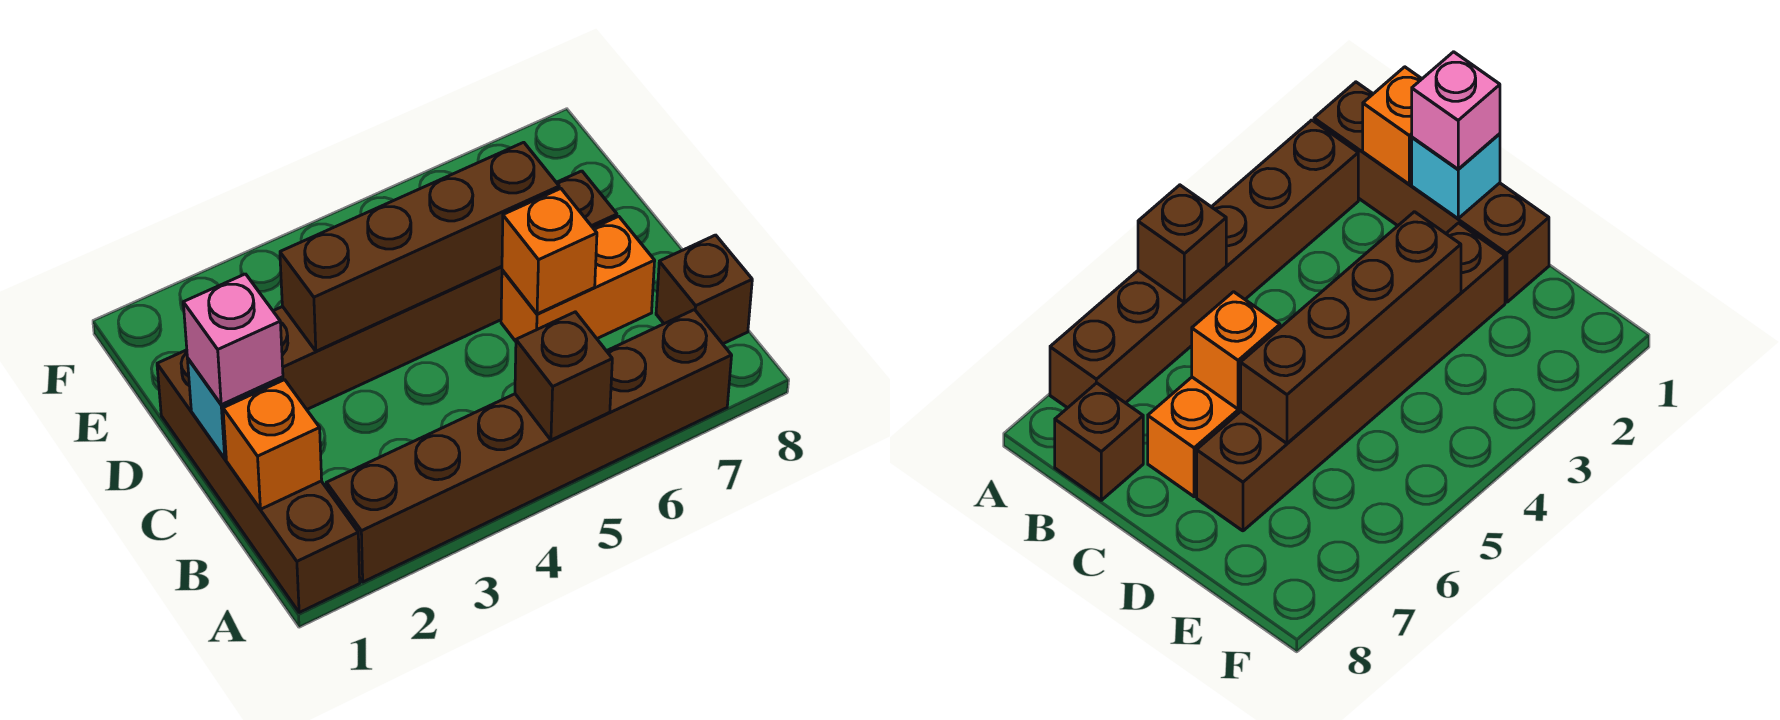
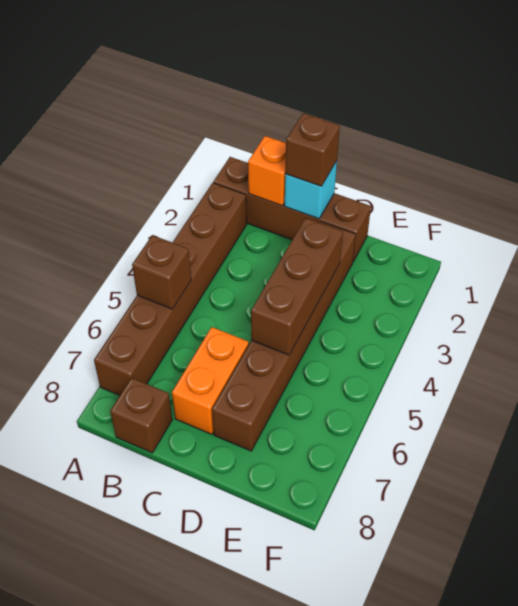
pink brick C1 level 3 -> brown brick C1 level 3
orange brick C6 level 2 -> none
brown brick D3:D6 level 2 -> brown brick D3:D5 level 2

